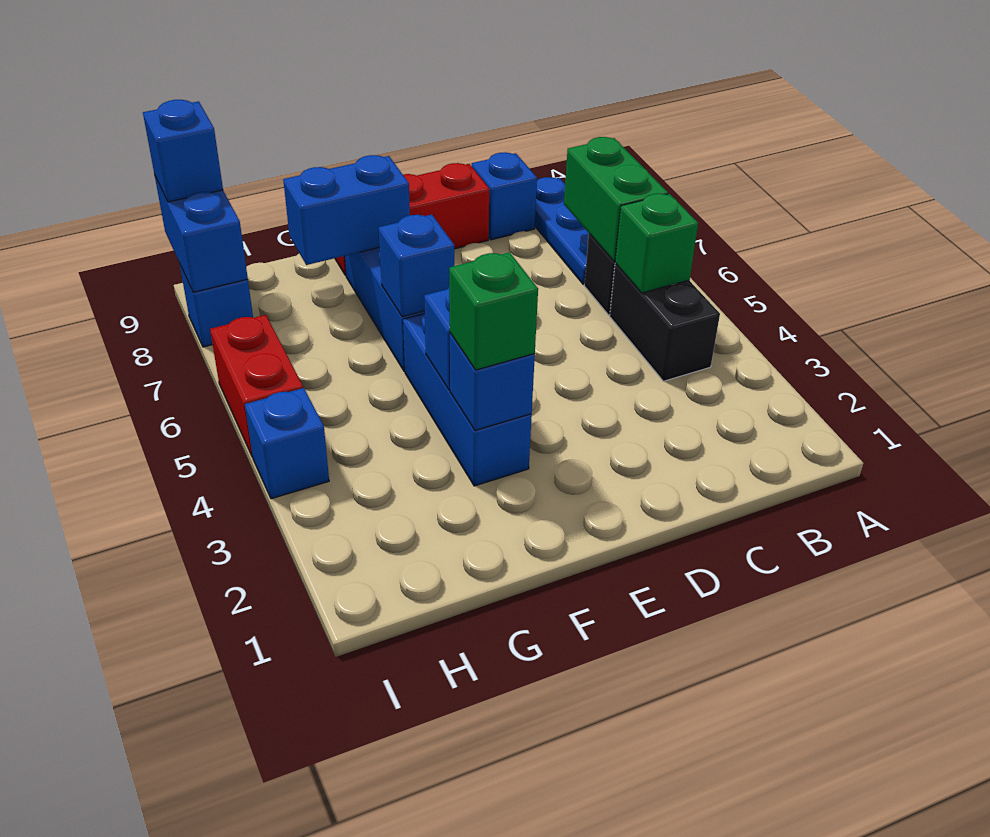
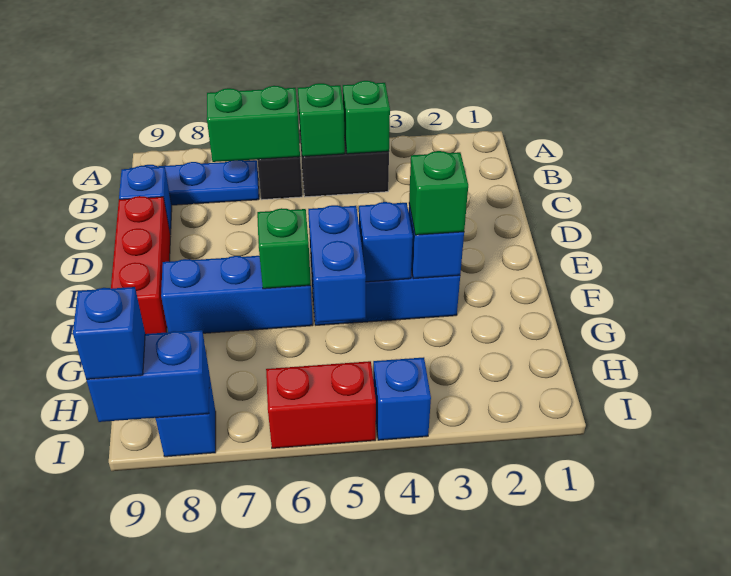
none -> green brick B4 level 2
blue brick F6 level 2 -> green brick F6 level 2
blue brick F8:G8 level 2 -> blue brick F5:G5 level 2

